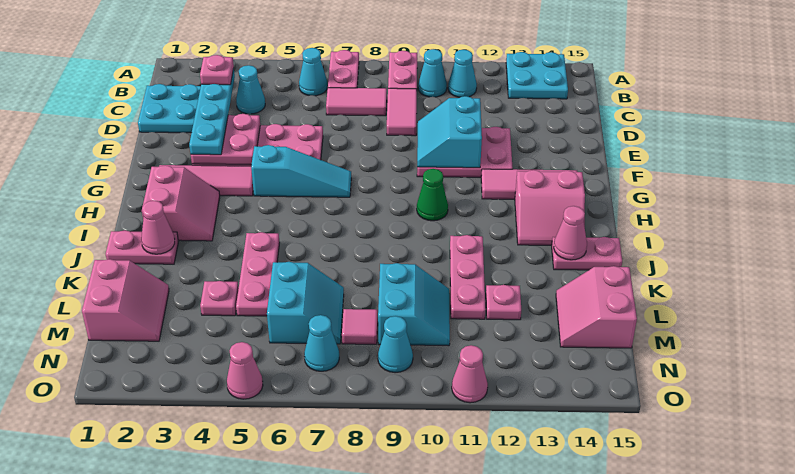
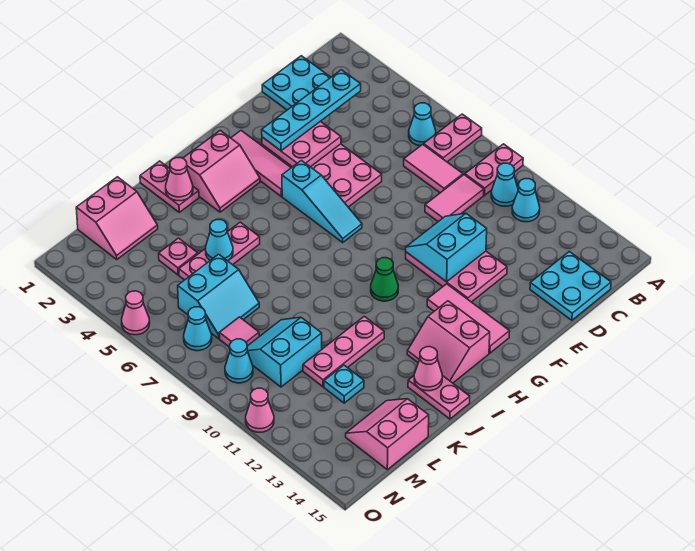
cyan plate A13:B14 level 1 -> cyan plate C14:D15 level 1
pink plate C3 level 4 -> none
cyan cone C4 level 1 -> cyan cone K5 level 2
cyan slope L9:M10 level 1 top 9 -> cyan slope L9:M10 level 1 top 10
pink plate L12 level 1 -> cyan plate L12 level 1

